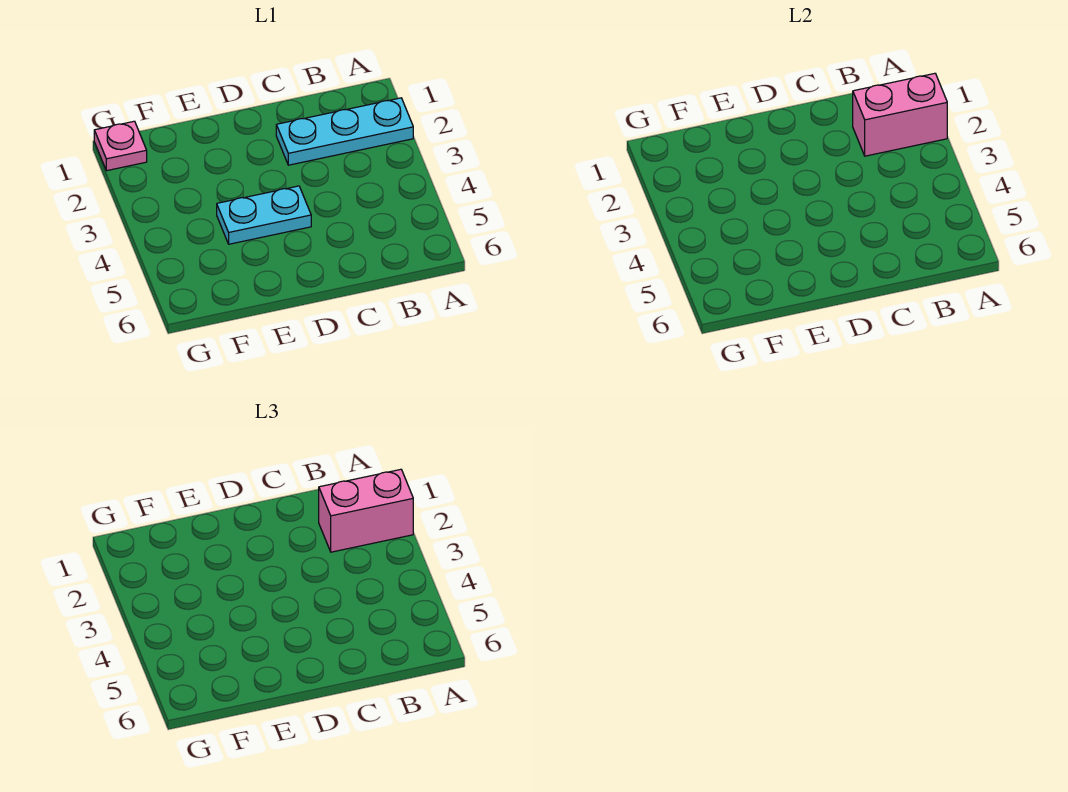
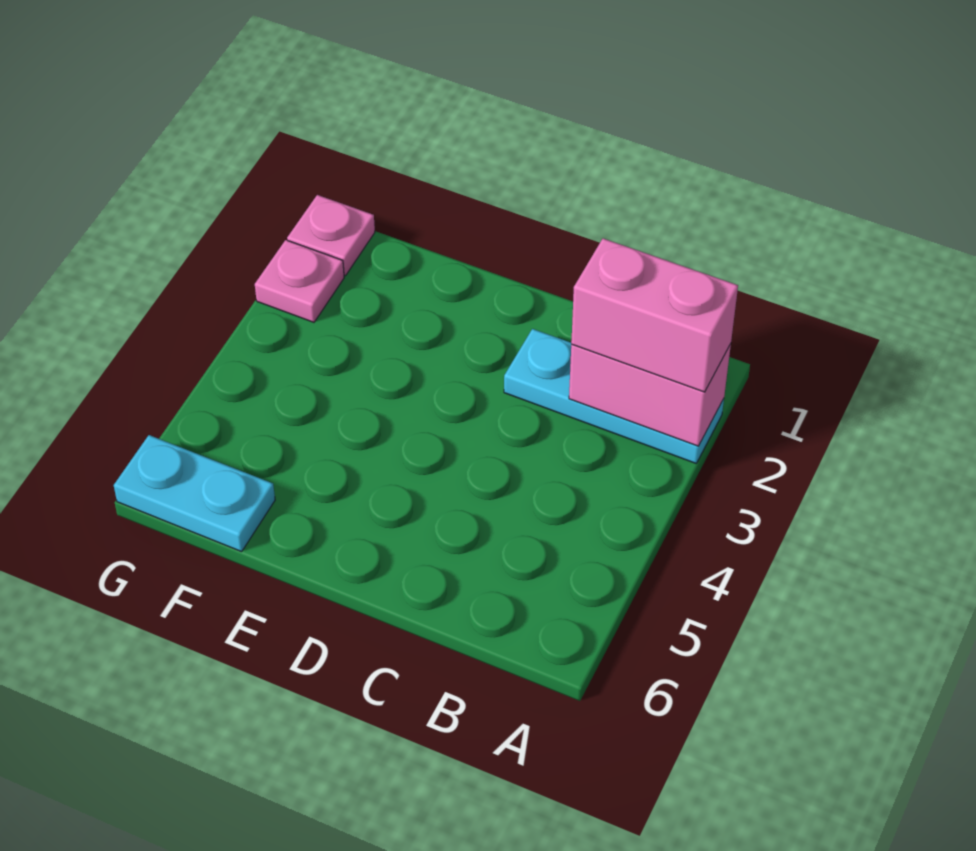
cyan plate D4:E4 level 1 -> cyan plate F6:G6 level 1
none -> pink plate G2 level 1

